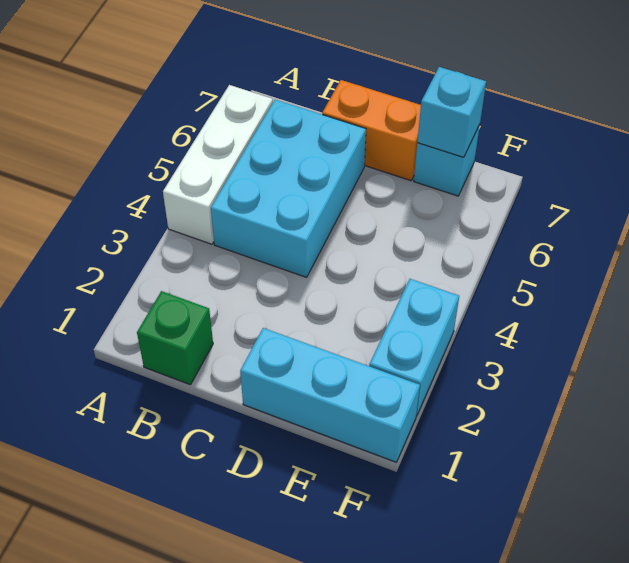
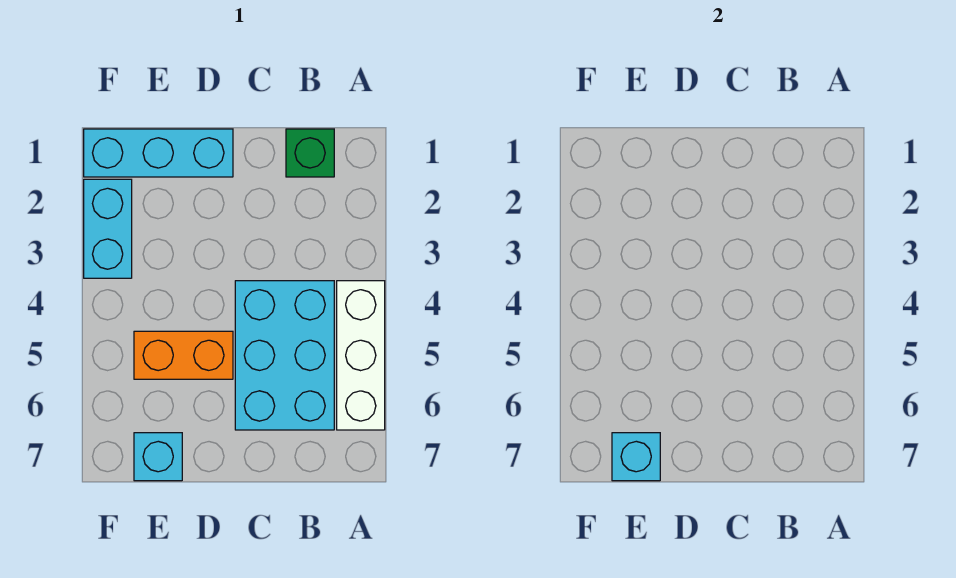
orange brick C7:D7 level 1 -> orange brick D5:E5 level 1

